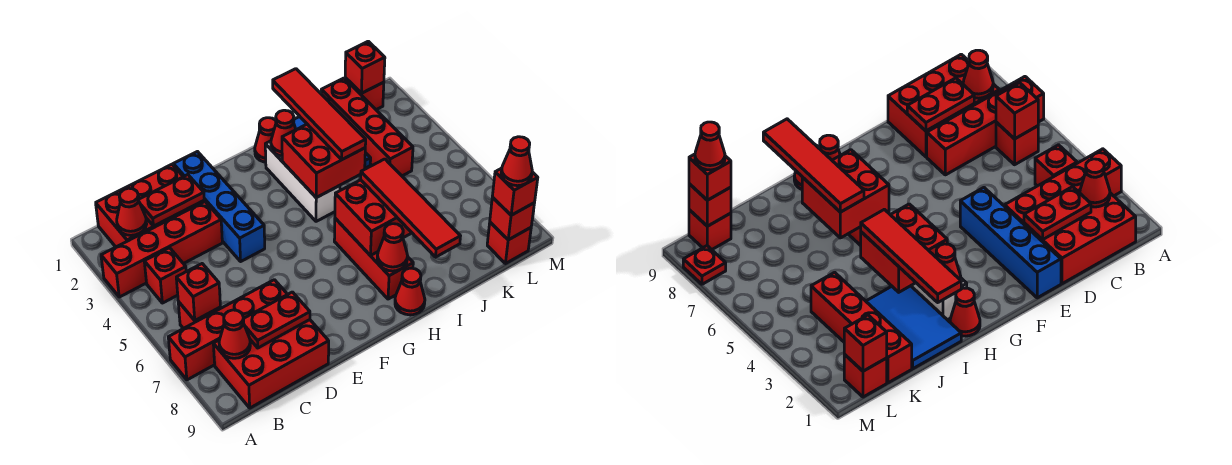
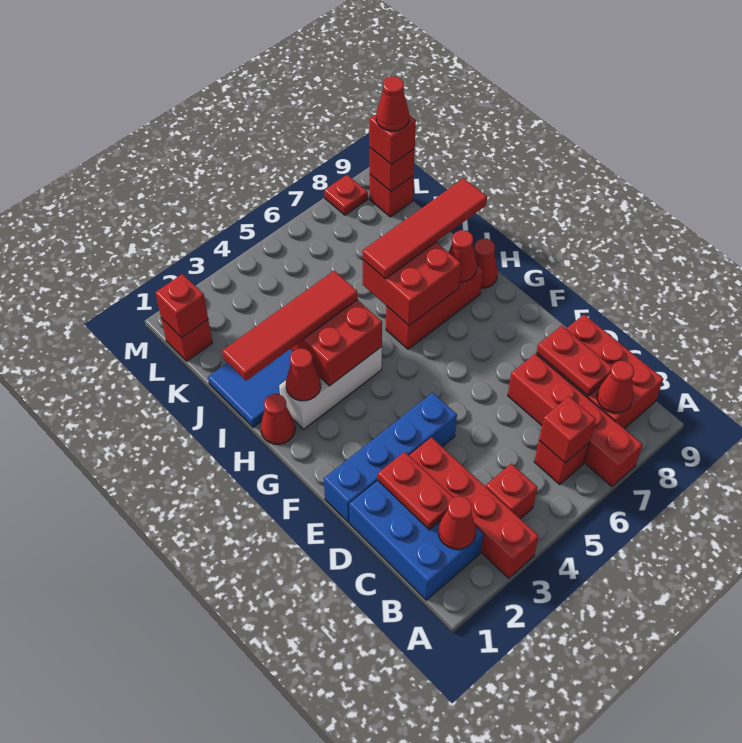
red brick B1:D2 level 1 -> blue brick B1:D2 level 1
red brick K1:K4 level 1 -> none

